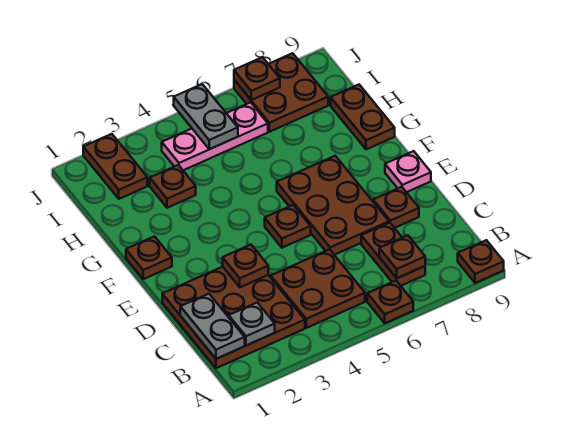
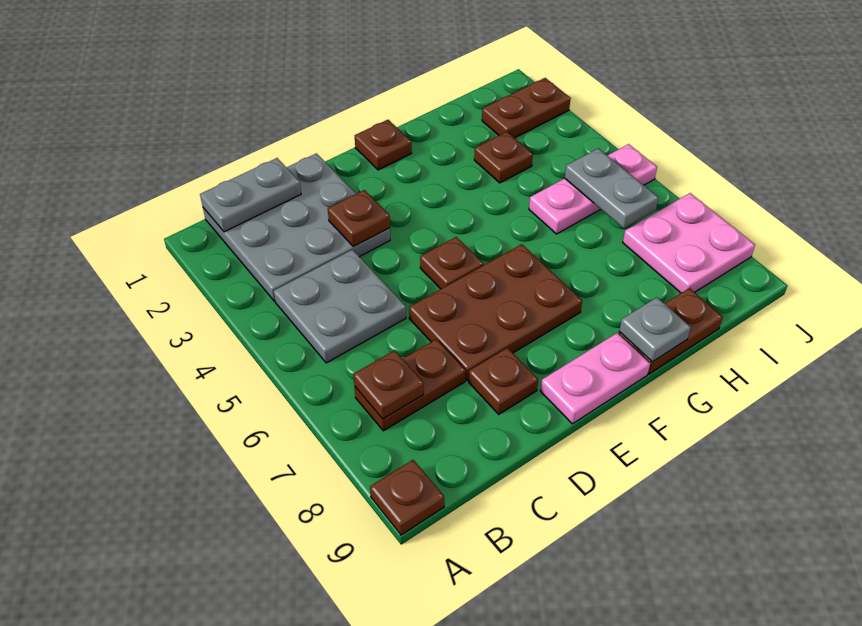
brown plate A6 level 1 -> none
brown plate B1:D3 level 1 -> grey plate B1:D3 level 1
grey plate B2 level 2 -> grey plate G9 level 2
brown plate B4:C5 level 1 -> grey plate B4:C5 level 1
pink plate E9 level 1 -> pink plate E9:F9 level 1
pink plate I4:I6 level 1 -> pink plate H5:J5 level 1
grey plate I5:J5 level 2 -> grey plate I5:I6 level 2
brown plate I7:J8 level 1 -> pink plate I7:J8 level 1
brown plate J7 level 2 -> none

